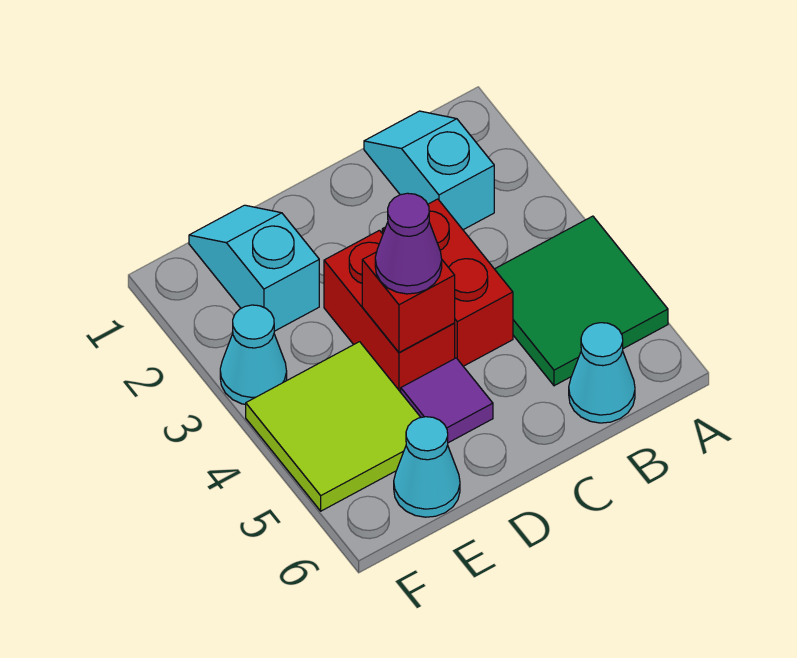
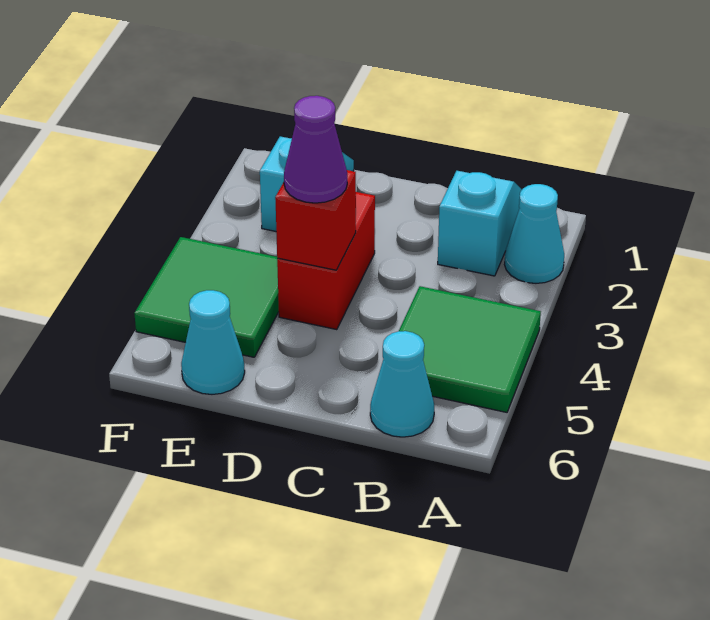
red brick C3:C4 level 1 -> none
purple tile D5 level 1 -> none
lime tile E4:F5 level 1 -> green tile E4:F5 level 1
cyan cone F3 level 1 -> cyan cone A2 level 1

